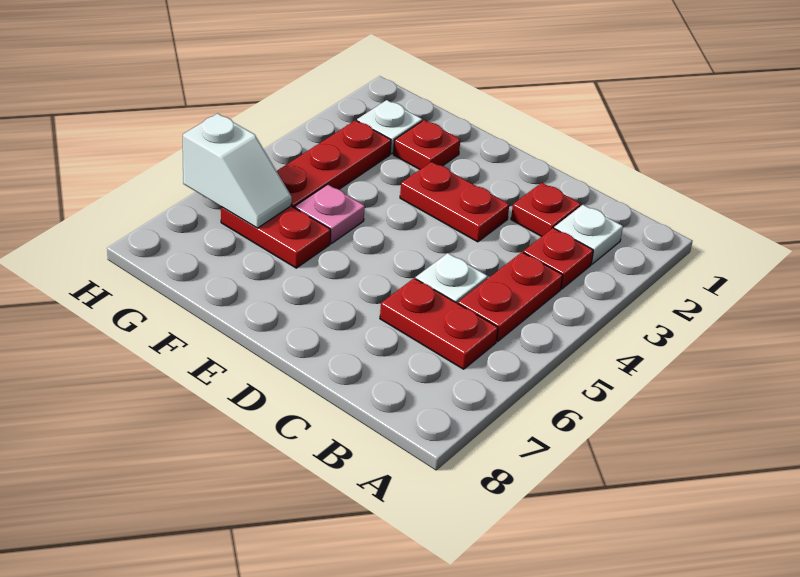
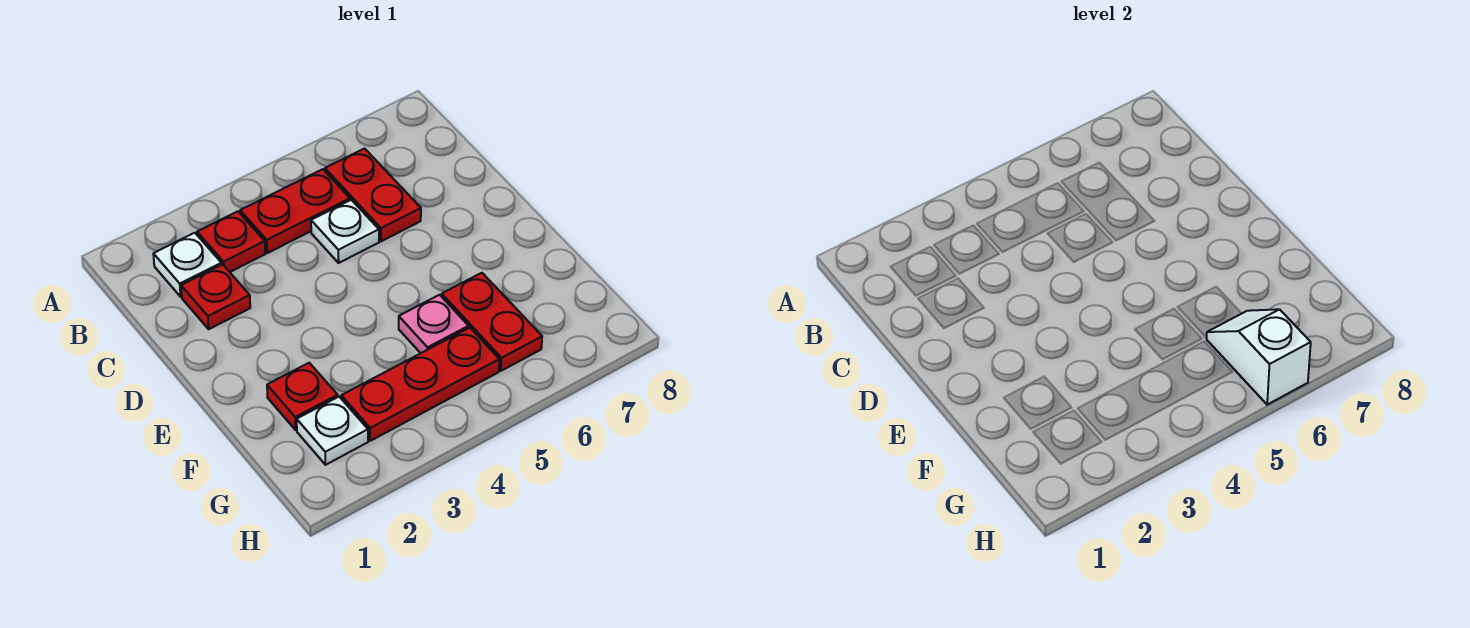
red plate D3:E3 level 1 -> none

